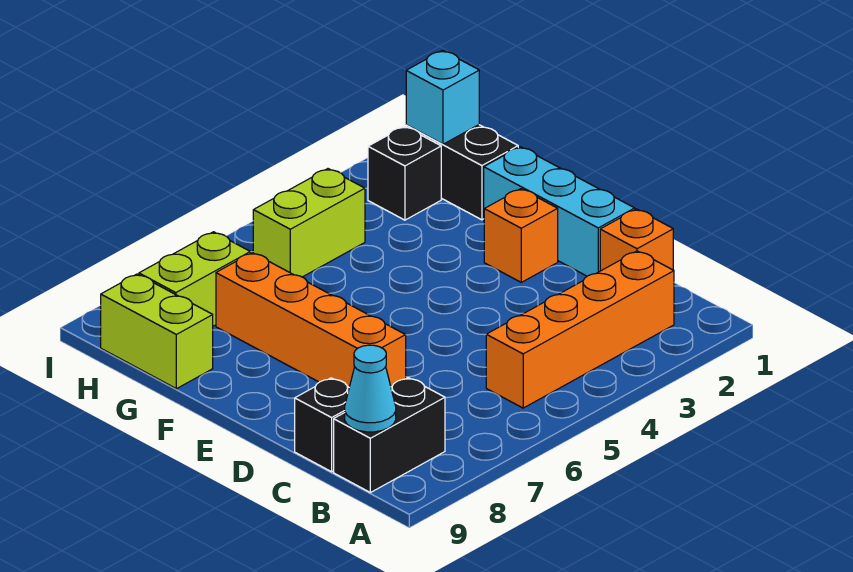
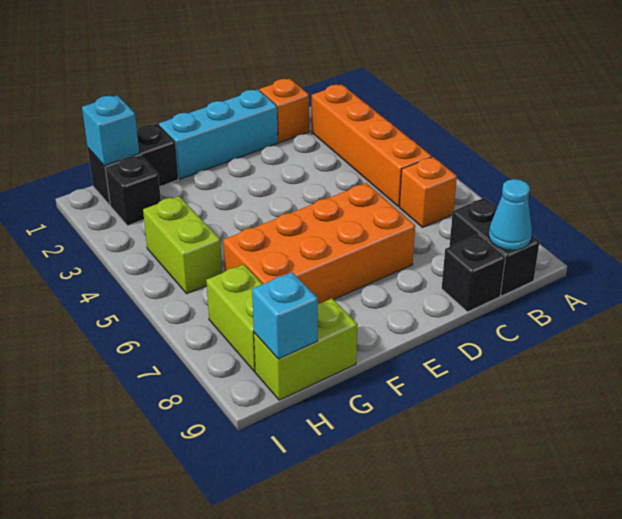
orange brick D7:G7 level 1 -> orange brick D6:G7 level 1
orange brick E2 level 1 -> orange brick B6 level 1
none -> cyan brick H9 level 2

